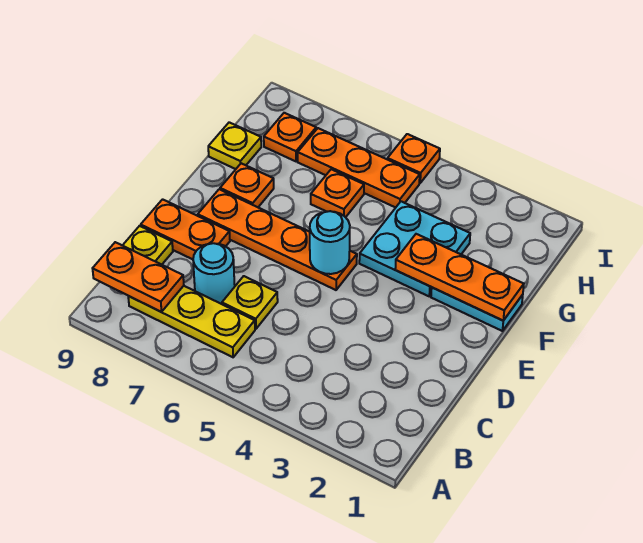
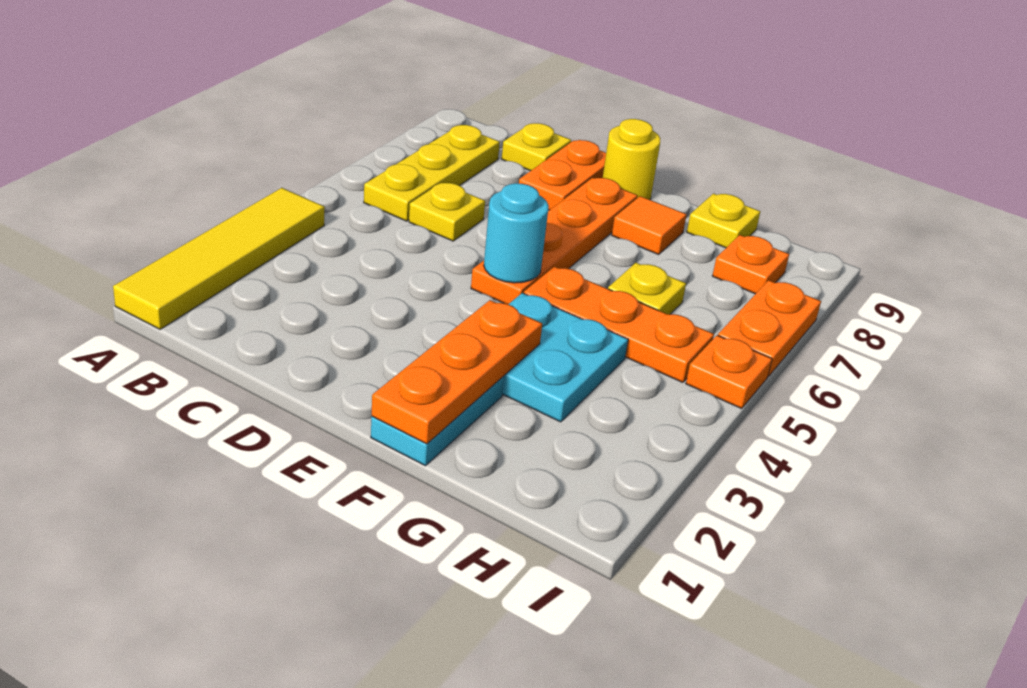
none -> yellow tile A1:A4 level 1
orange plate B8:B9 level 2 -> orange plate I6:I7 level 1
cyan round brick C7 level 1 -> none
none -> yellow round brick E9 level 1
orange plate F8 level 1 -> orange tile F8 level 1
orange plate G6 level 1 -> yellow plate G6 level 1
orange plate H5:H7 level 1 -> orange plate F5:H5 level 1

